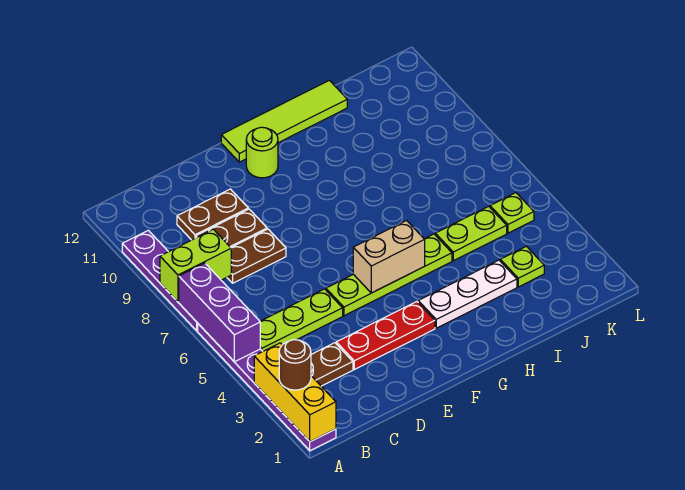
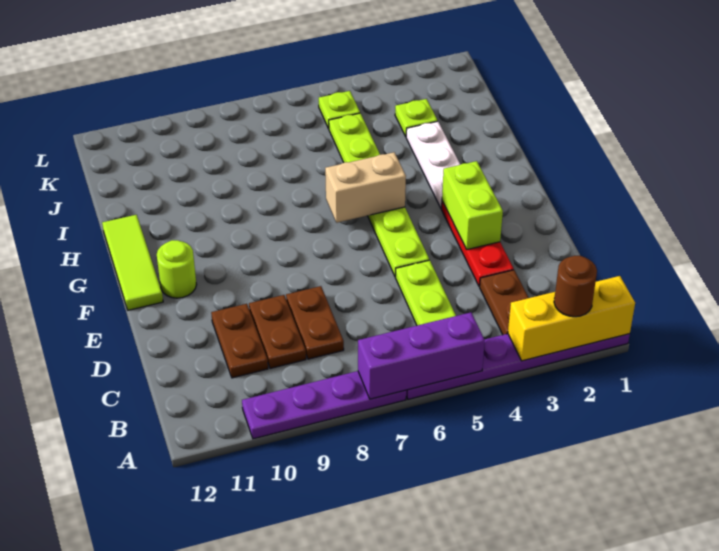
lime brick A8:B8 level 2 -> lime brick E3:F3 level 2
tan brick F5:G5 level 2 -> tan brick G5:G6 level 2
lime tile F12:I12 level 1 -> lime tile F12:H12 level 1

